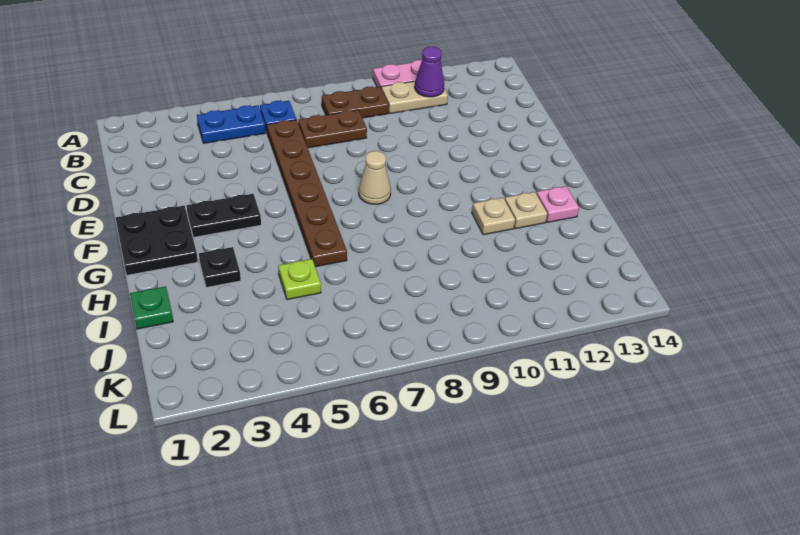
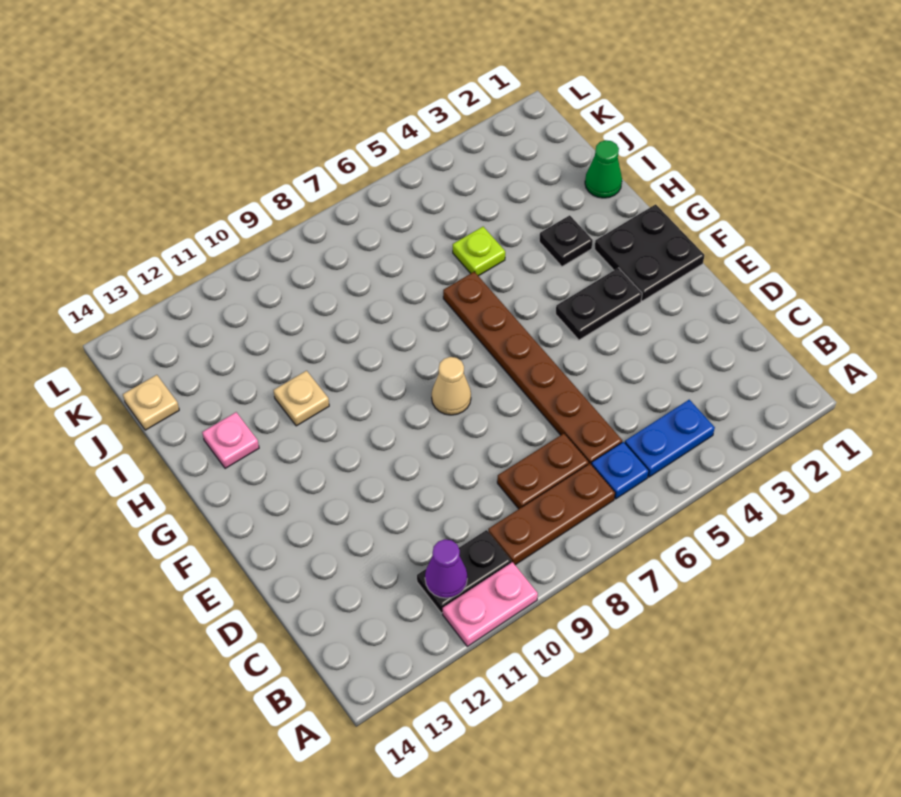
brown plate B8:B9 level 1 -> brown plate B7:B9 level 1
tan plate B10:B11 level 1 -> black plate B10:B11 level 1
tan plate H12 level 1 -> tan plate J14 level 1
green plate I1 level 1 -> green cone I1 level 1

